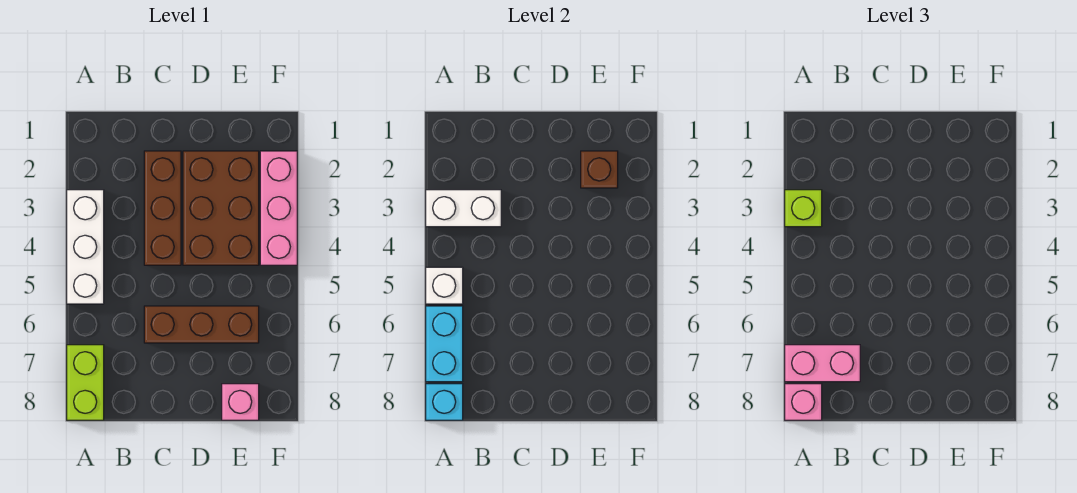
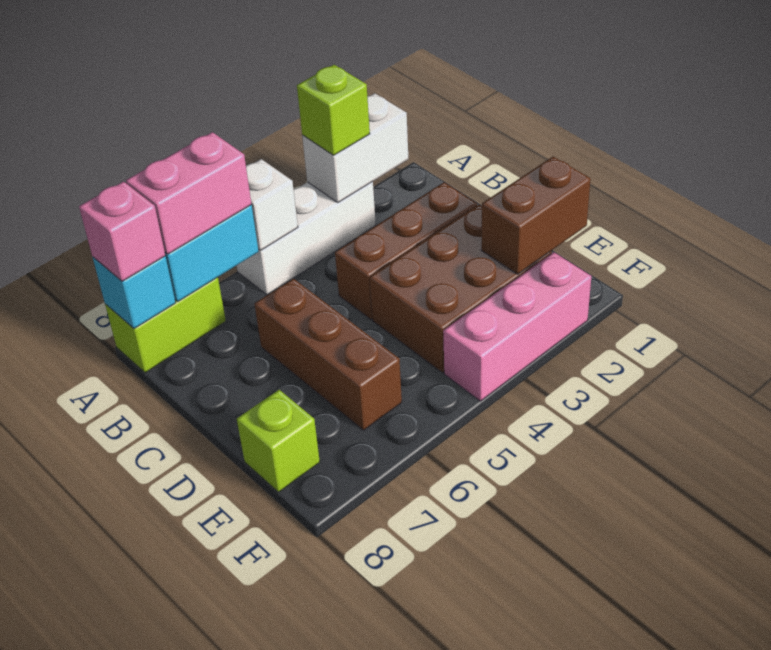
white brick A3:B3 level 2 -> white brick A2:A3 level 2
pink brick A7:B7 level 3 -> pink brick A6:A7 level 3
brown brick E2 level 2 -> brown brick E1:E2 level 2
pink brick E8 level 1 -> lime brick E8 level 1

